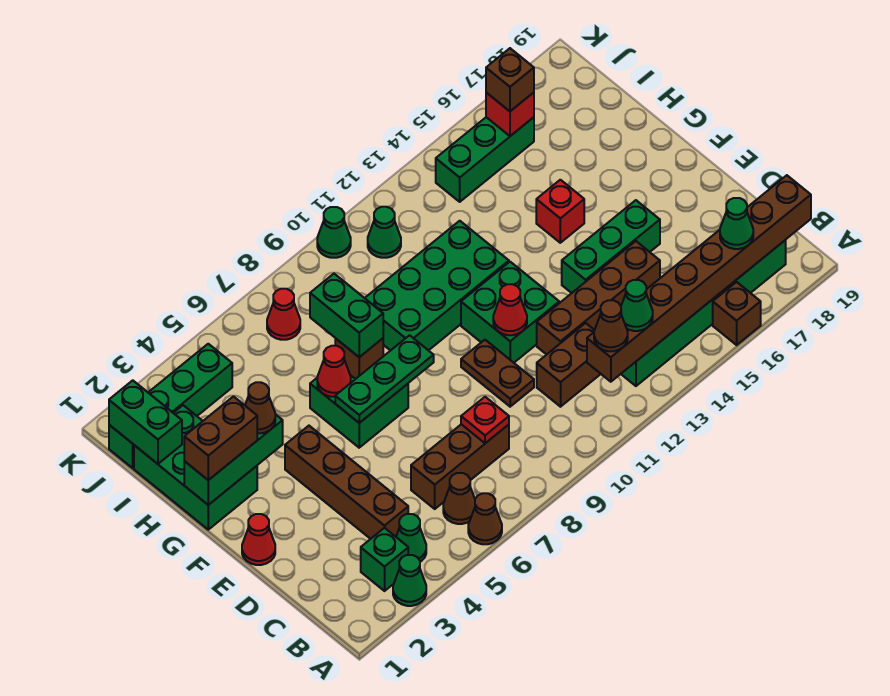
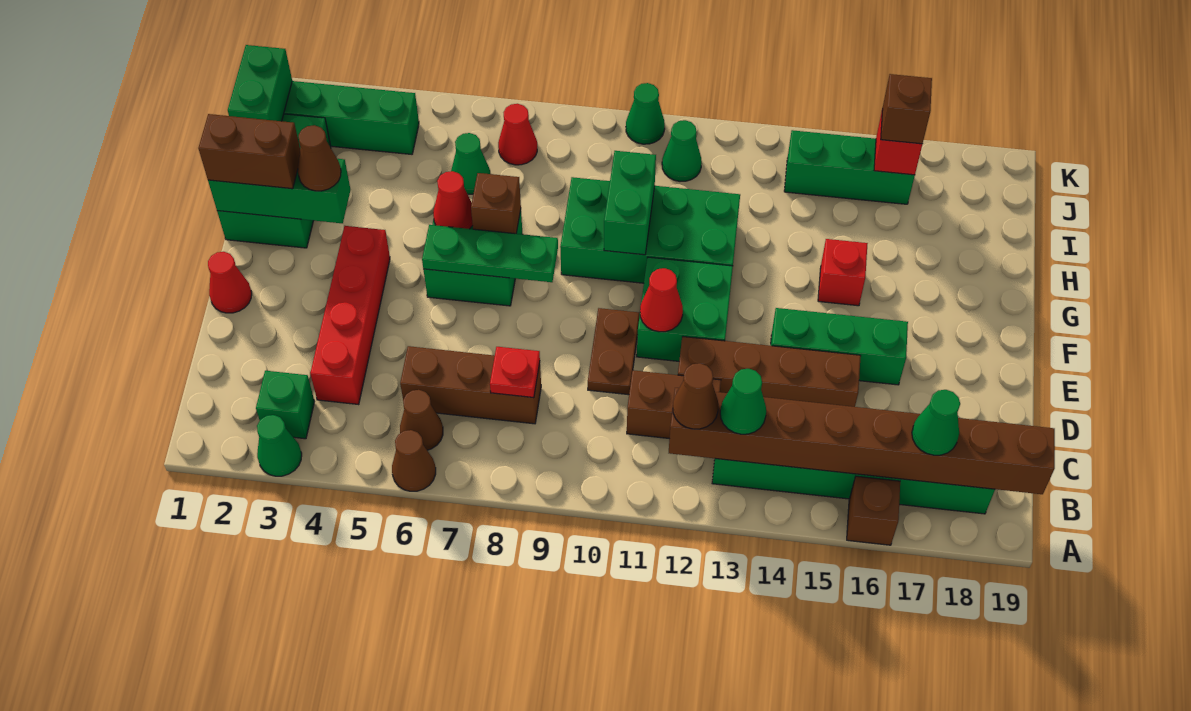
green cone B4 level 1 -> green cone I6 level 1
brown brick C4:F4 level 1 -> red brick C4:F4 level 1
green brick G7:H7 level 3 -> green brick G10:H10 level 2

